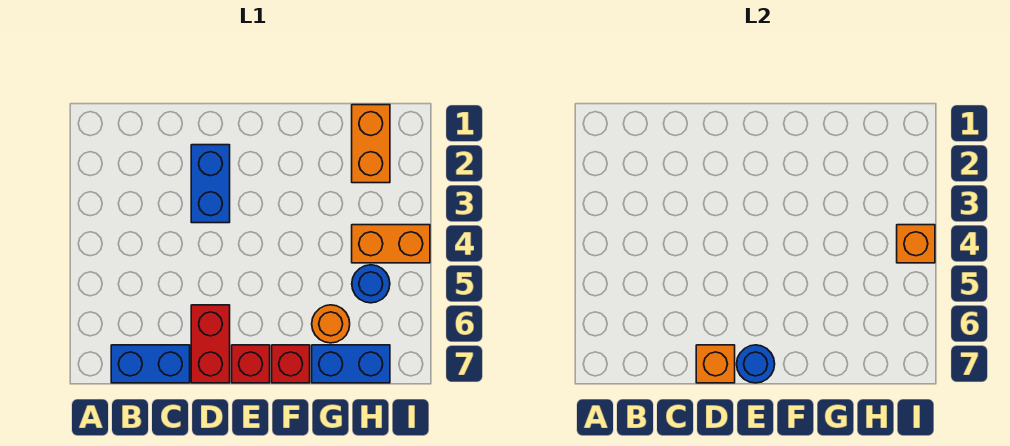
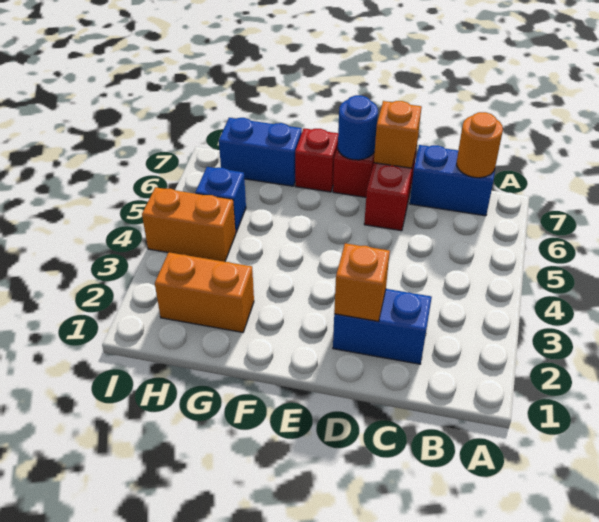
blue brick D2:D3 level 1 -> blue brick C2:D2 level 1
orange round brick G6 level 1 -> orange round brick B7 level 2
orange brick H1:H2 level 1 -> orange brick G2:H2 level 1
blue round brick H5 level 1 -> blue brick H5 level 1
orange brick I4 level 2 -> orange brick D2 level 2

